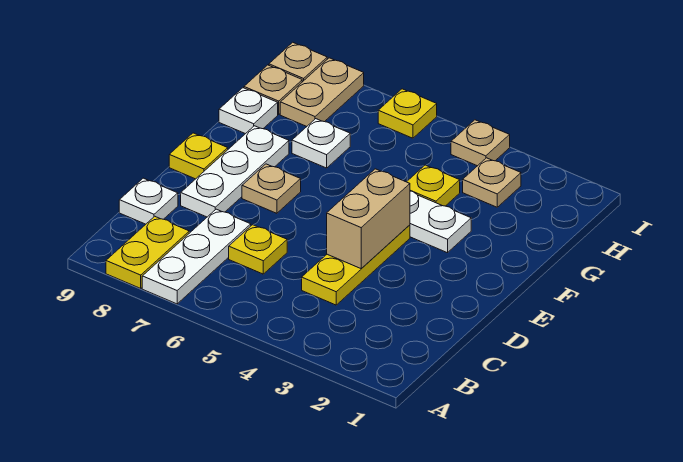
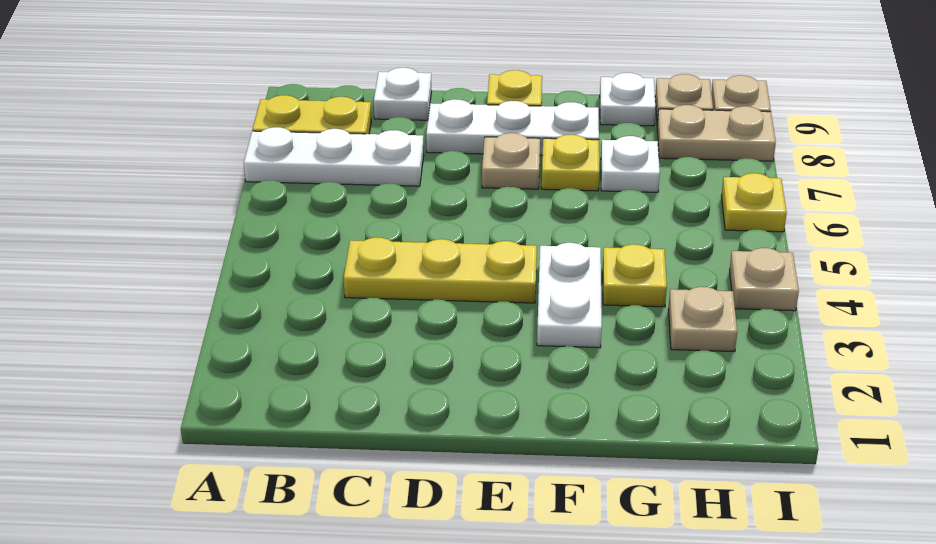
yellow plate C6 level 1 -> yellow plate F7 level 1
tan brick D4:E4 level 2 -> none

